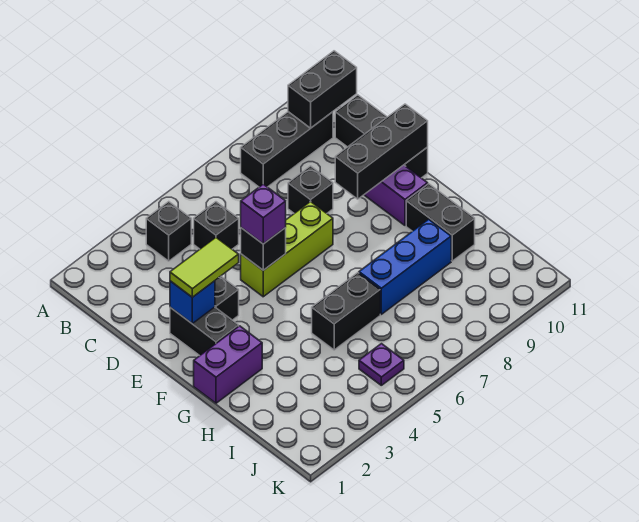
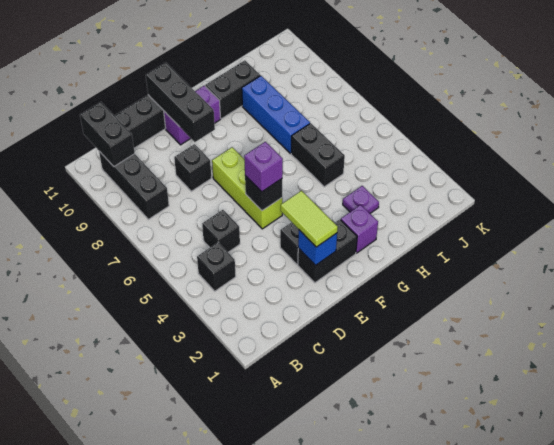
purple brick G1:G2 level 1 -> purple brick G2 level 1
purple plate J5 level 1 -> purple plate H3 level 1

